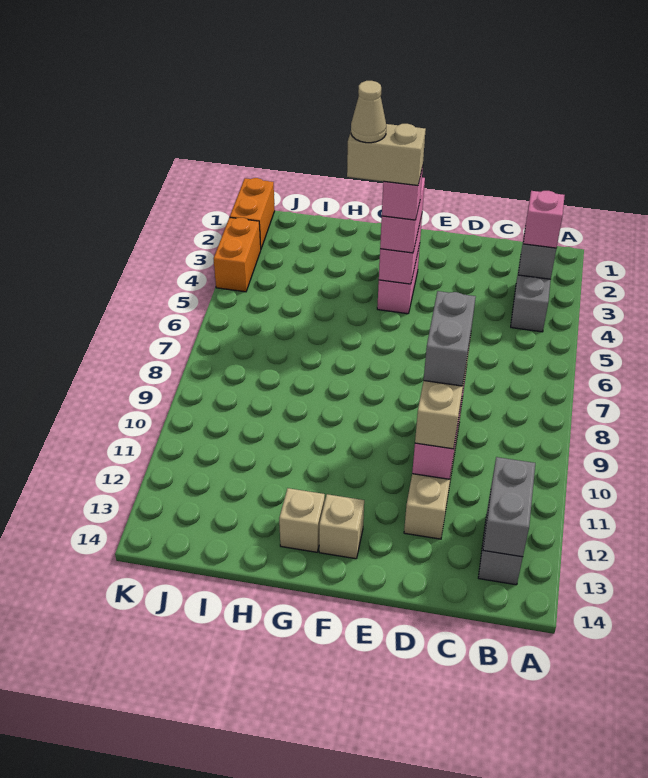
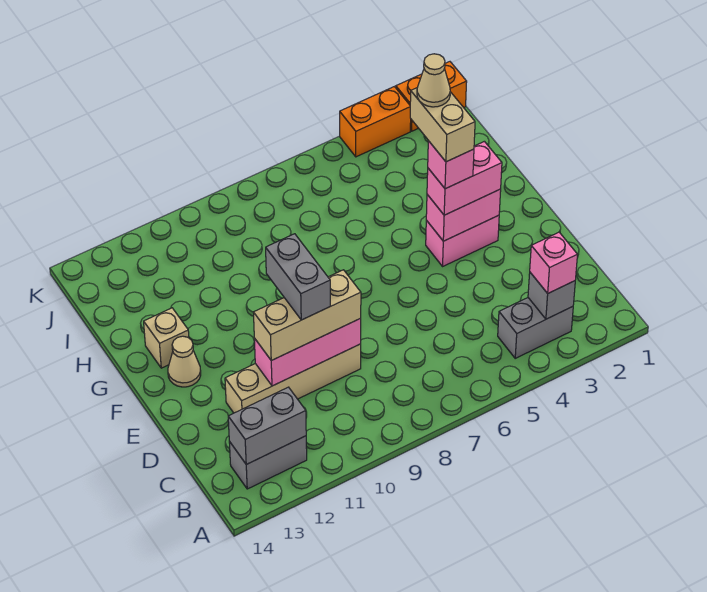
grey brick D9:D10 level 4 -> grey brick D10:E10 level 4
tan brick F13 level 1 -> tan cone F13 level 1

